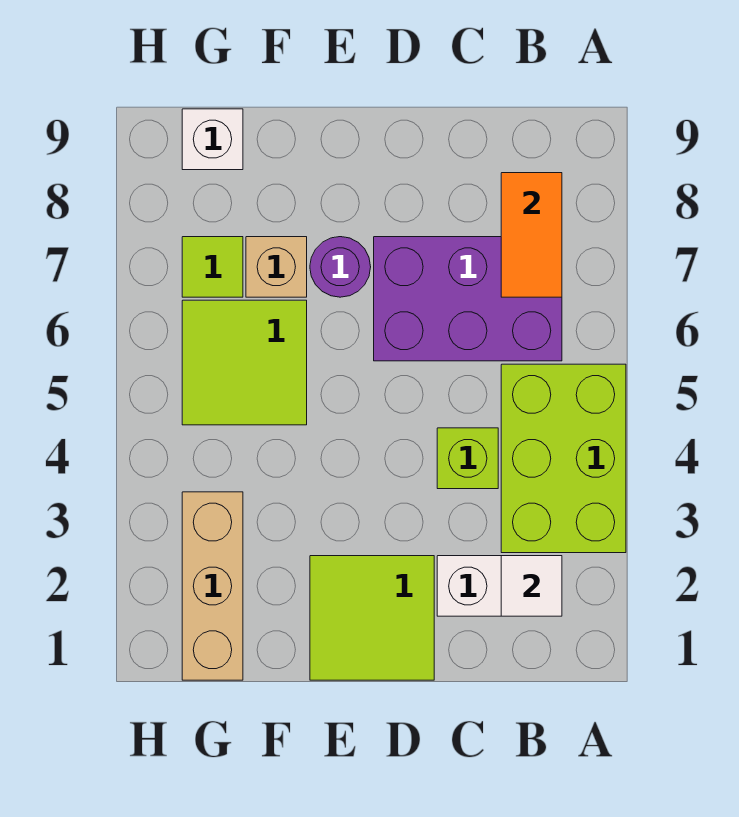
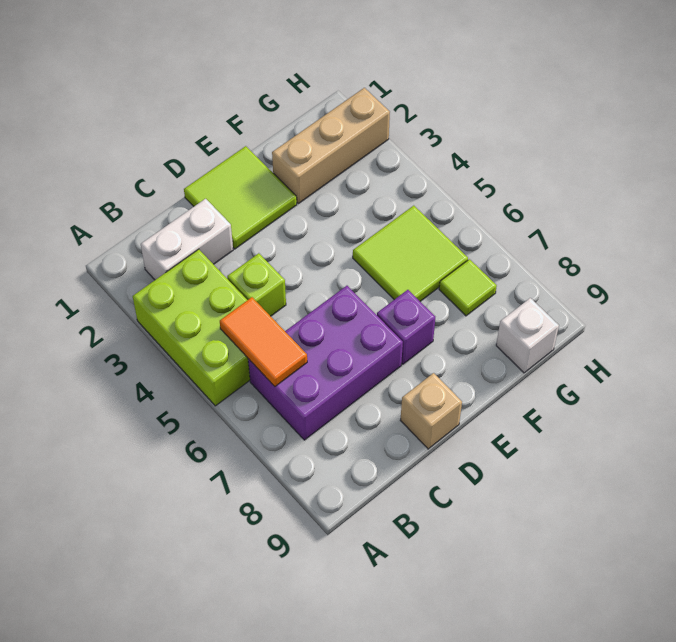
white tile B2 level 2 -> none
orange tile B7:B8 level 2 -> orange tile B5:B6 level 2
purple round brick E7 level 1 -> purple brick E7 level 1
tan brick F7 level 1 -> tan brick D9 level 1
tan brick G1:G3 level 1 -> tan brick F2:H2 level 1

